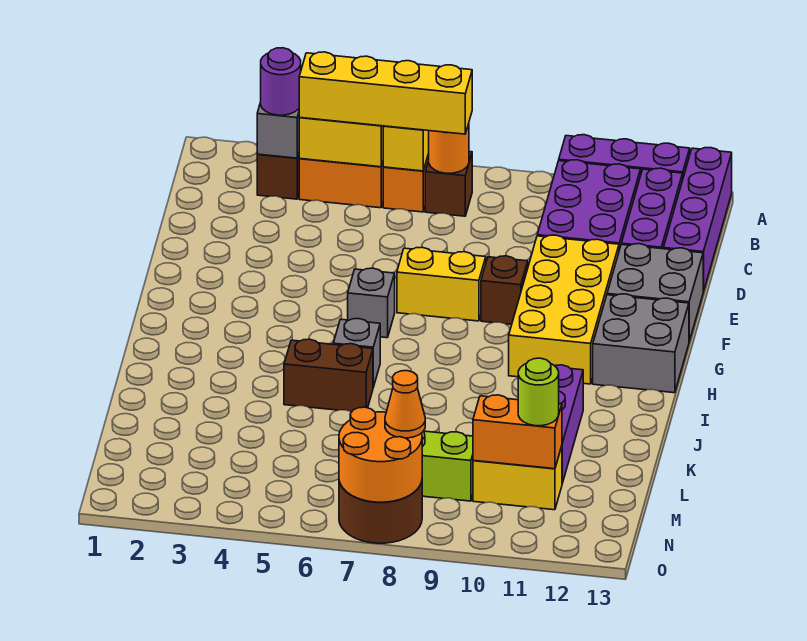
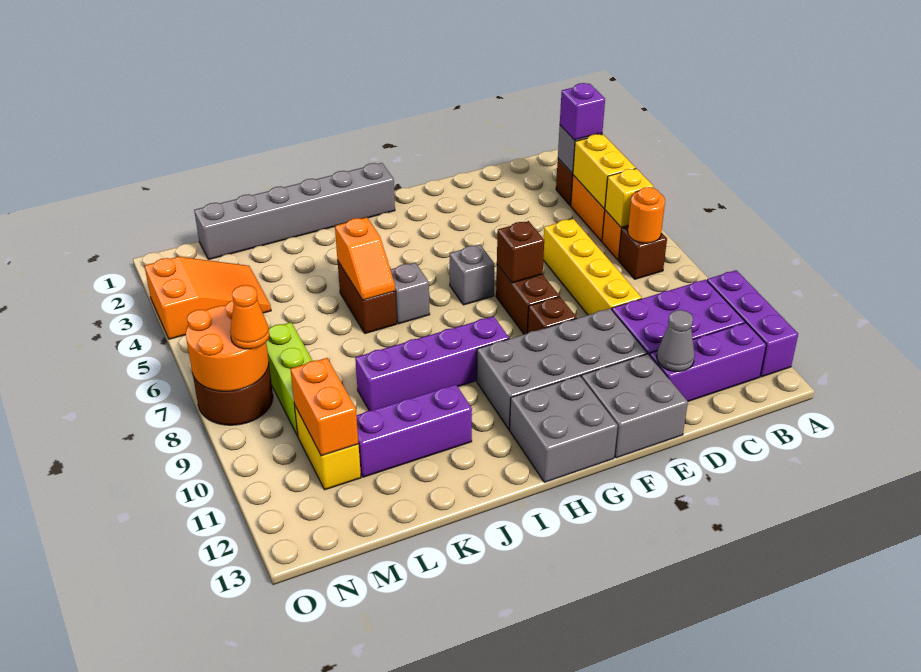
purple brick A13:D13 level 1 -> purple brick H9:K9 level 1
purple round brick B3 level 3 -> purple brick B3 level 3
yellow brick B4:B7 level 3 -> yellow brick D6:D9 level 1
none -> grey cone D12 level 2
yellow brick E10:H11 level 1 -> grey brick E10:H11 level 1
yellow brick F7:F8 level 1 -> brown brick F7:F8 level 1
none -> brown brick F7 level 2
none -> grey brick H1:M1 level 1
none -> orange slope J5:J6 level 2 top 5
none -> orange slope M3:O4 level 1 top O
lime round brick M11 level 3 -> none

